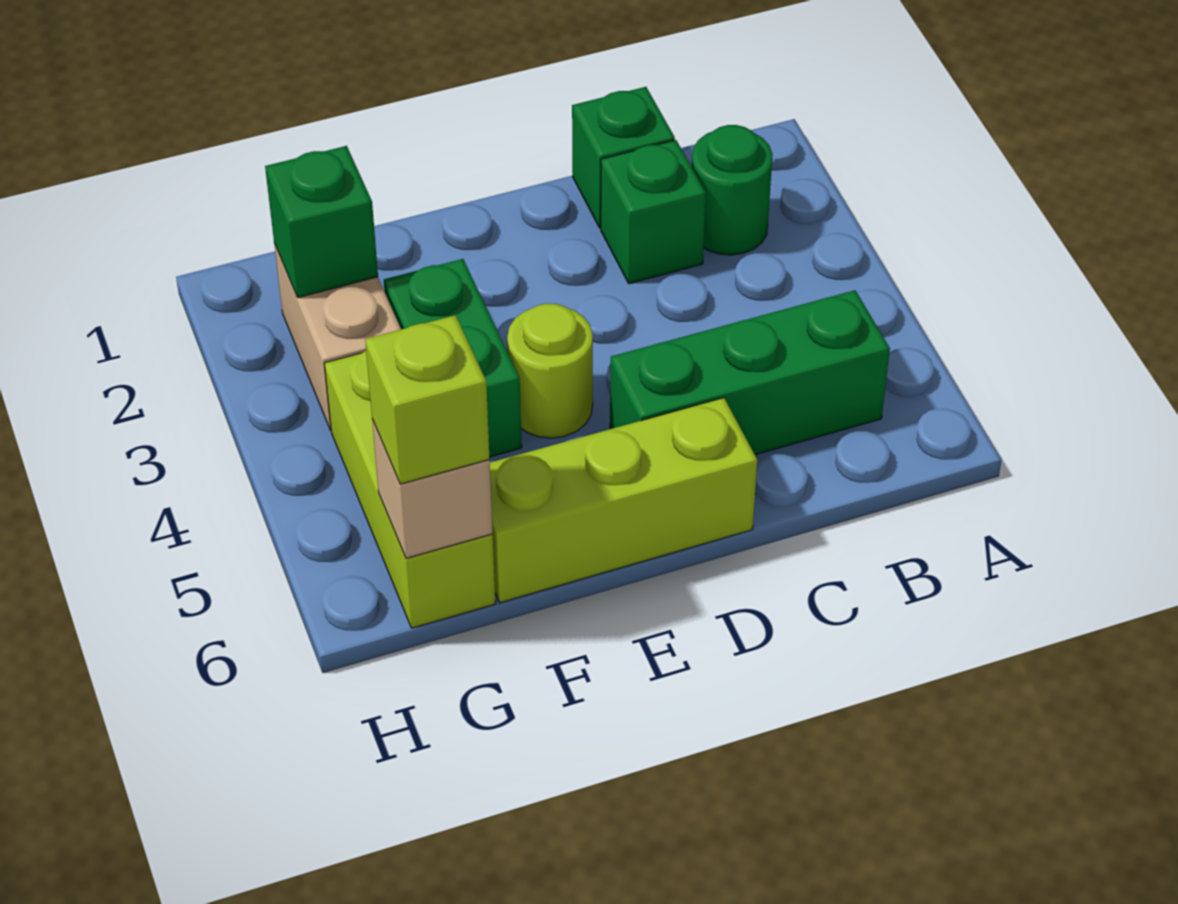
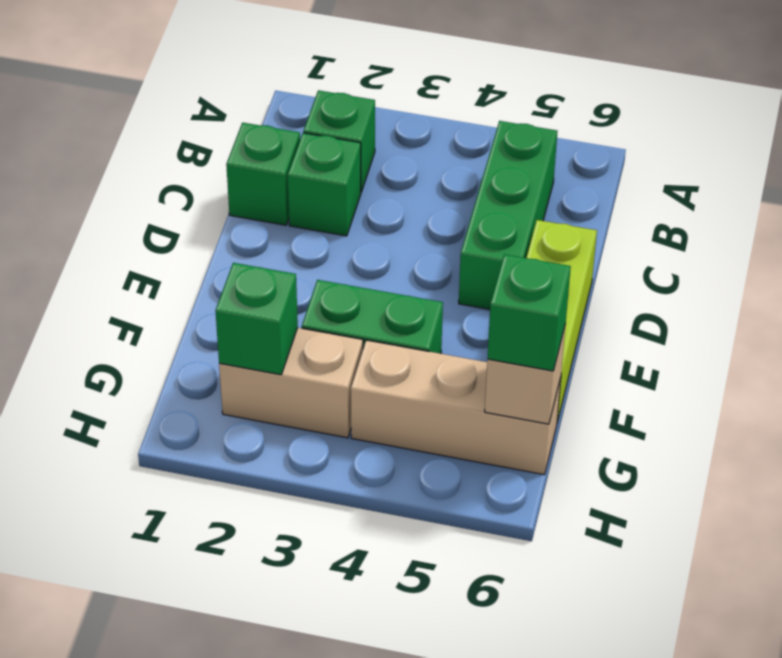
green round brick B2 level 1 -> green brick B2 level 1
lime round brick E4 level 1 -> none
lime brick G4:G6 level 1 -> tan brick G4:G6 level 1
lime brick G6 level 3 -> green brick G6 level 3

